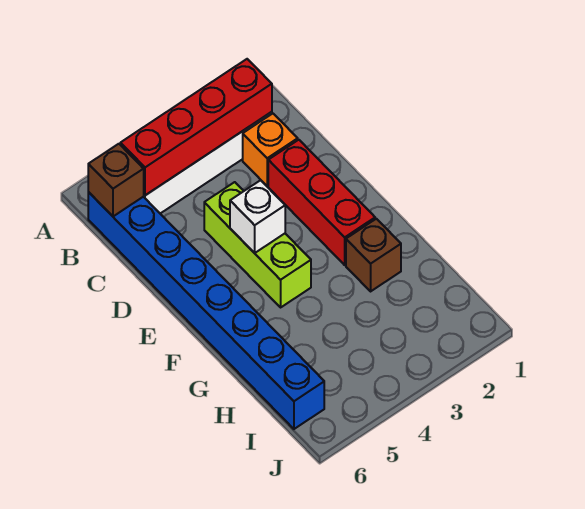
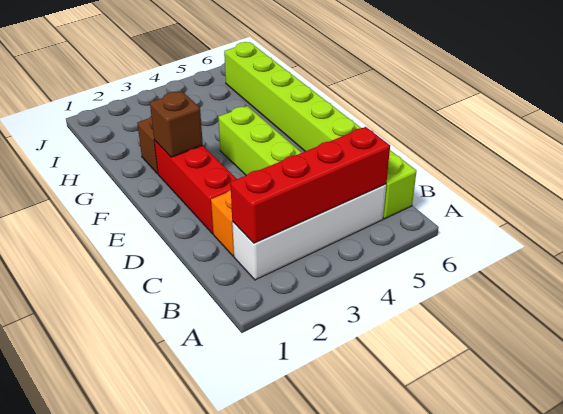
blue brick B6:I6 level 1 -> lime brick B6:I6 level 1
brown brick B6 level 2 -> brown brick F2 level 2
white brick E4 level 2 -> none

